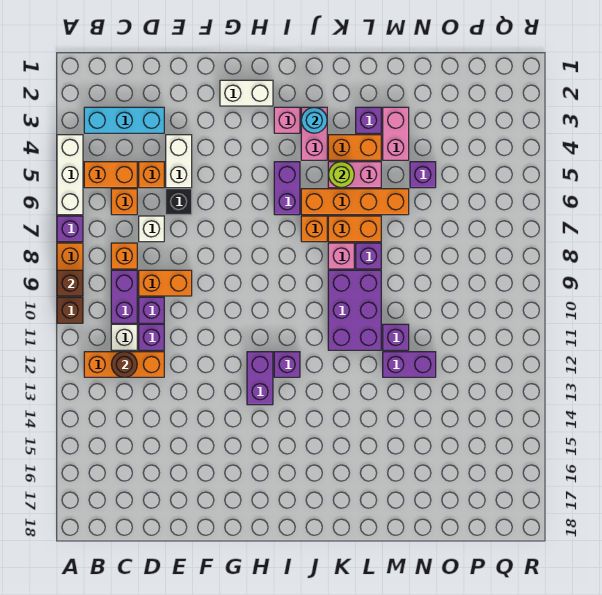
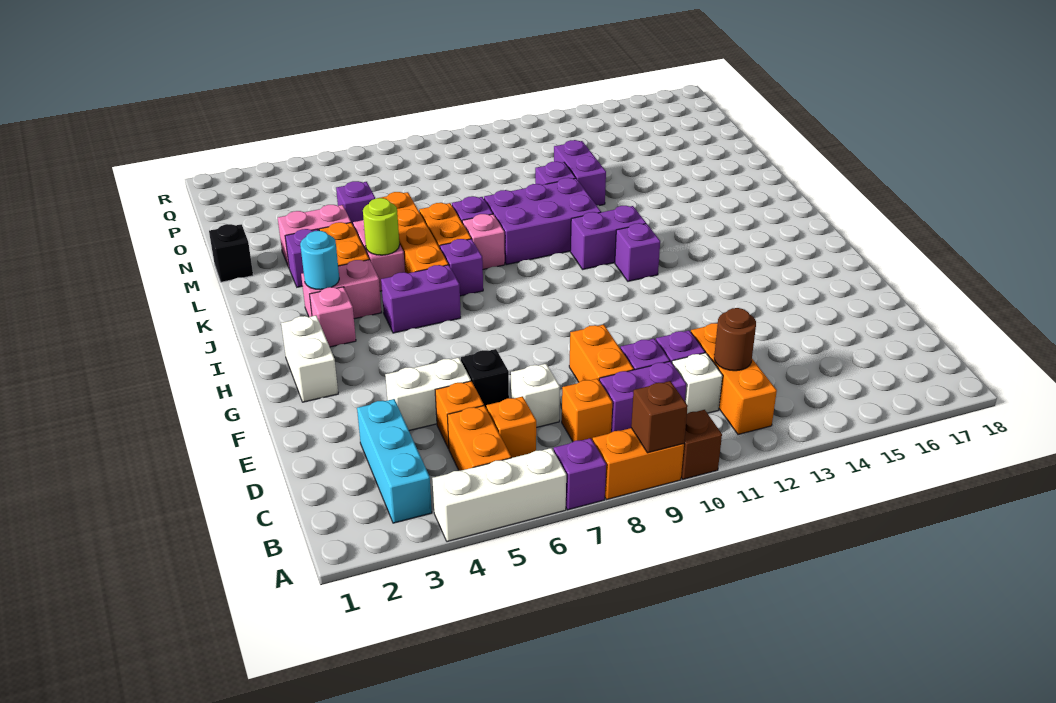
purple brick H12:H13 level 1 -> purple brick J11:J12 level 1
orange brick J7 level 1 -> purple brick J7 level 1
none -> black brick M1 level 1

